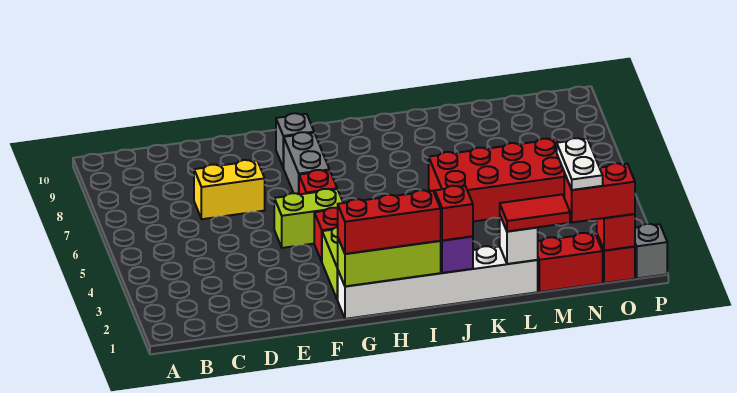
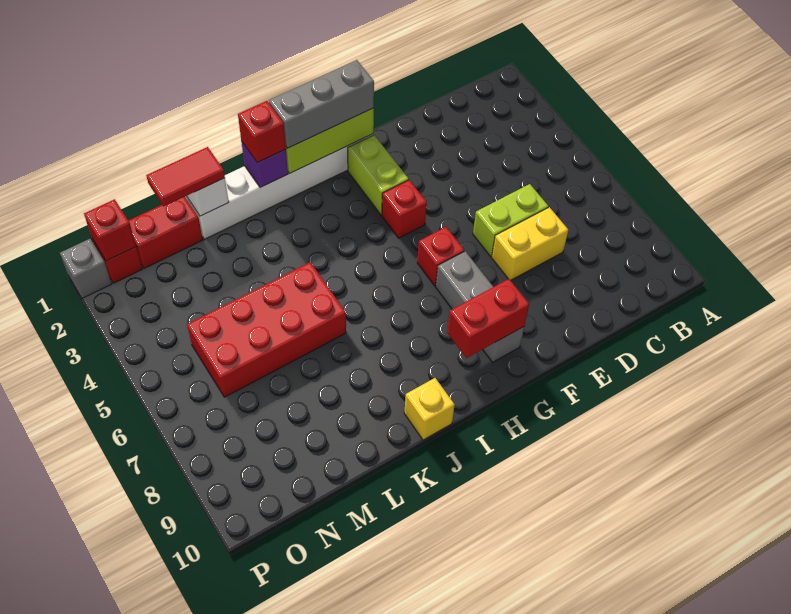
lime brick F5:G5 level 1 -> lime brick D6:E6 level 1
red brick G1:I1 level 3 -> grey brick G1:I1 level 3
none -> yellow brick J10 level 1
red brick N1:O1 level 3 -> red brick G9:H9 level 2
white plate N1:N2 level 4 -> none

